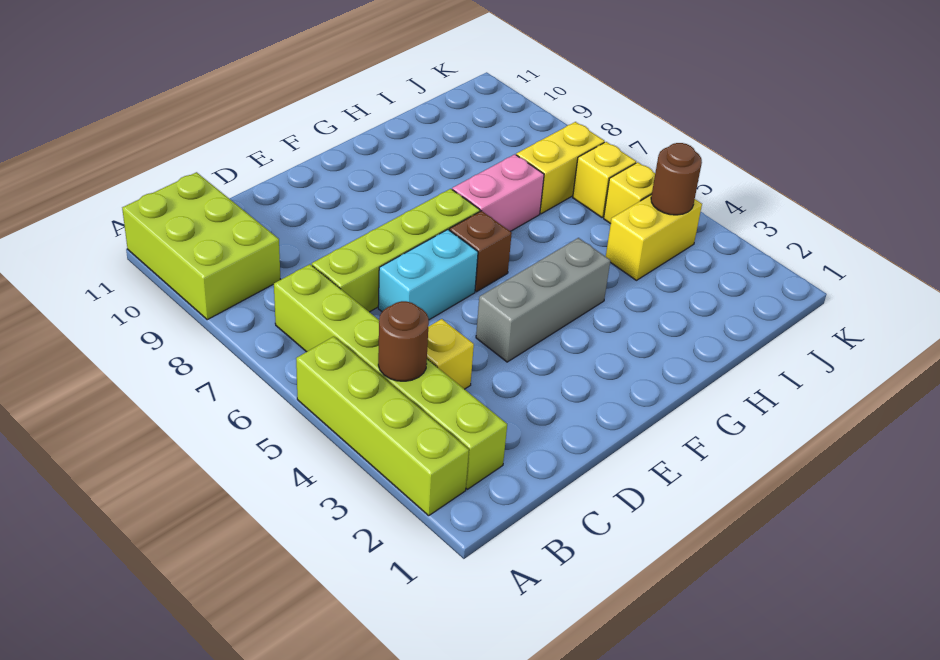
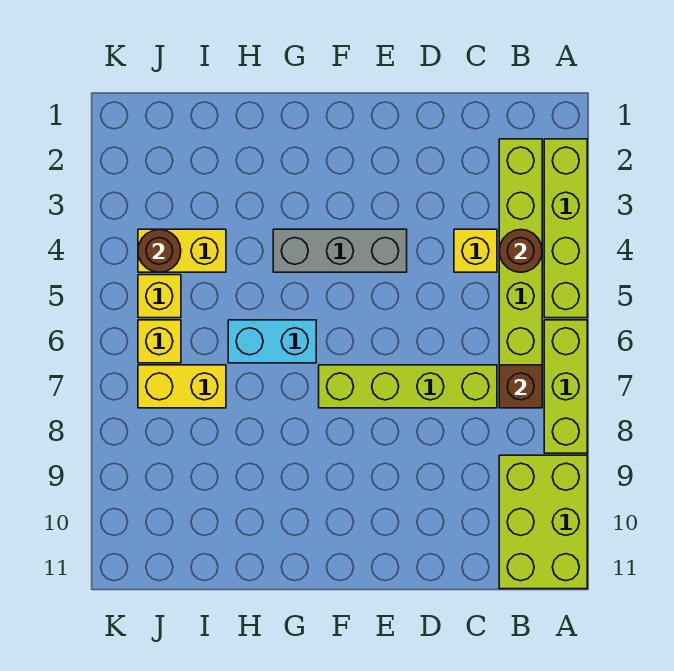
none -> lime brick A6:A8 level 1
cyan brick D6:E6 level 1 -> cyan brick G6:H6 level 1
brown brick F6 level 1 -> brown brick B7 level 2
pink brick G7:H7 level 1 -> none

